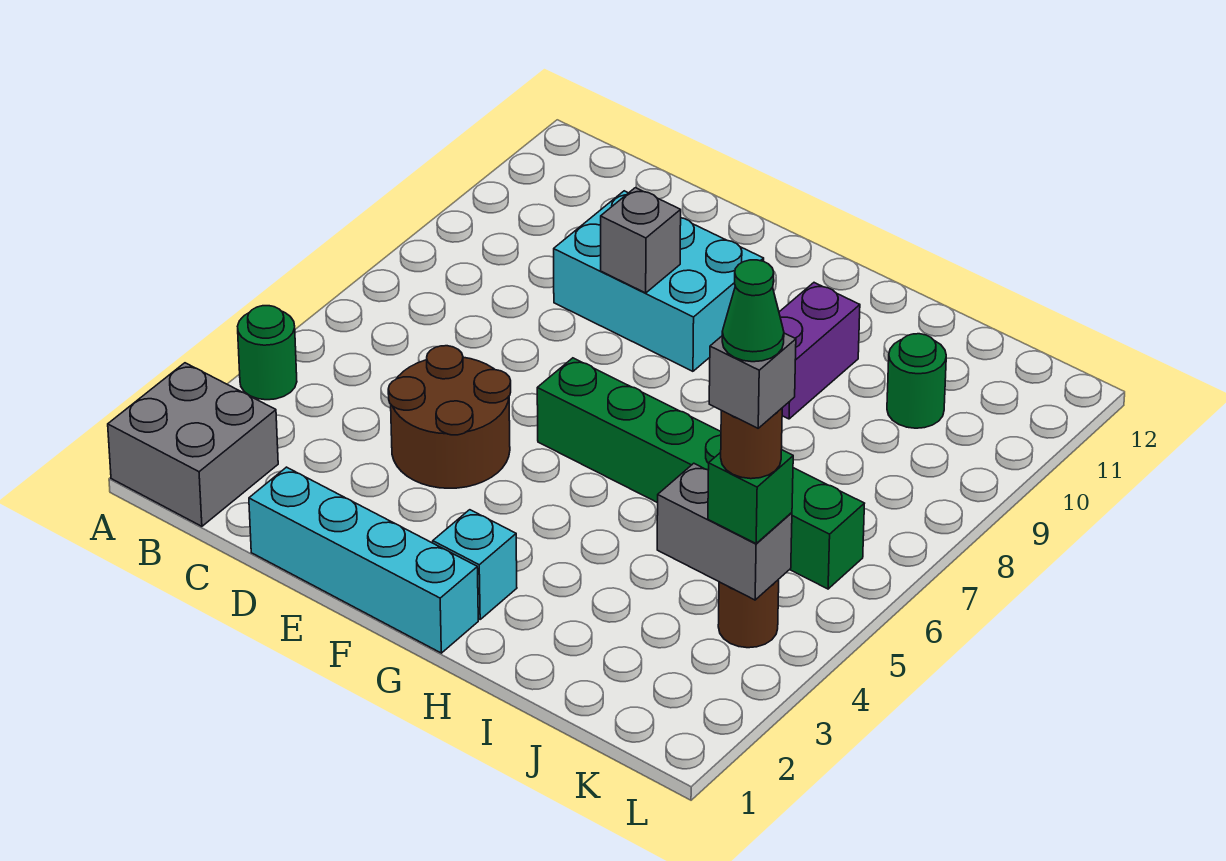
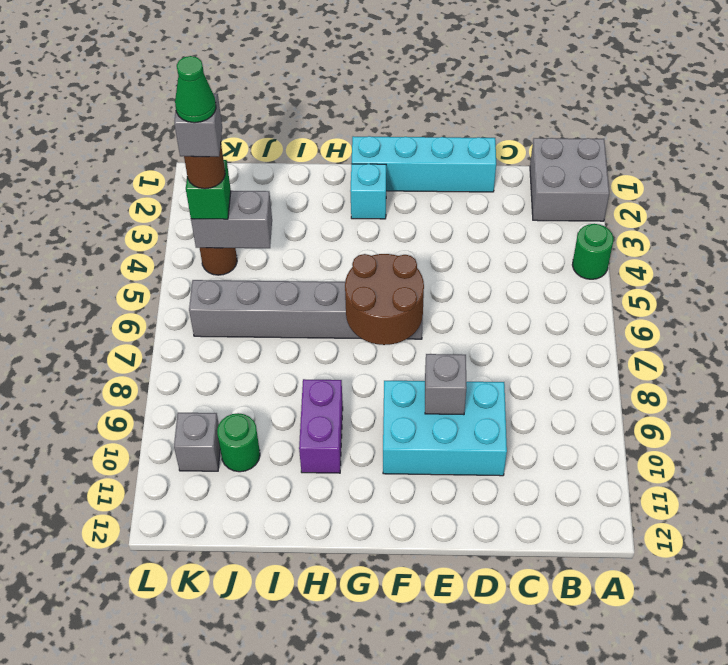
brown round brick D4:E5 level 1 -> brown round brick F6:G7 level 2
green brick F6:K6 level 1 -> grey brick F6:K6 level 1
none -> grey brick K10 level 1

